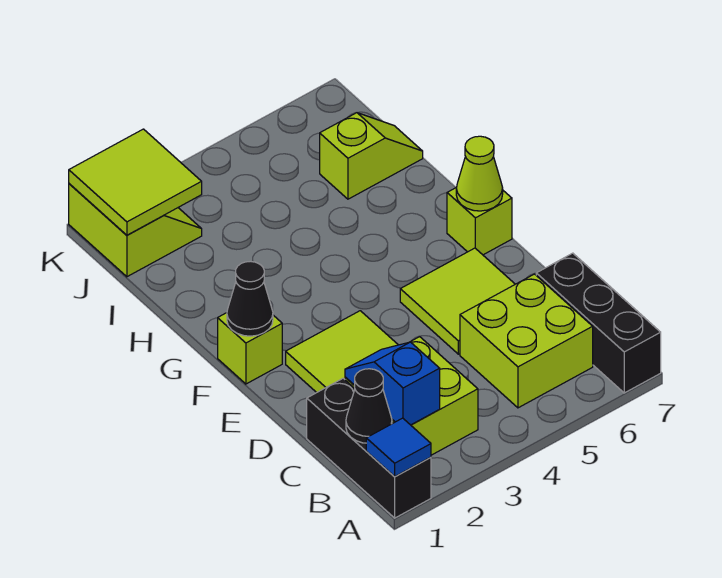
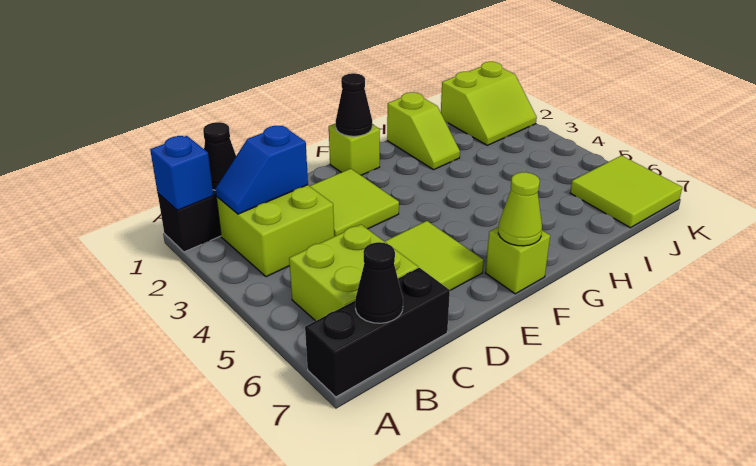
blue tile A1 level 2 -> blue brick A1 level 2
blue slope B2:C2 level 2 top B -> blue slope B2:C2 level 2 top C
none -> black cone B7 level 2
lime slope I6:I7 level 1 top 6 -> lime slope H1:H2 level 1 top 1
lime tile J1:K2 level 2 -> lime tile J6:K7 level 1

